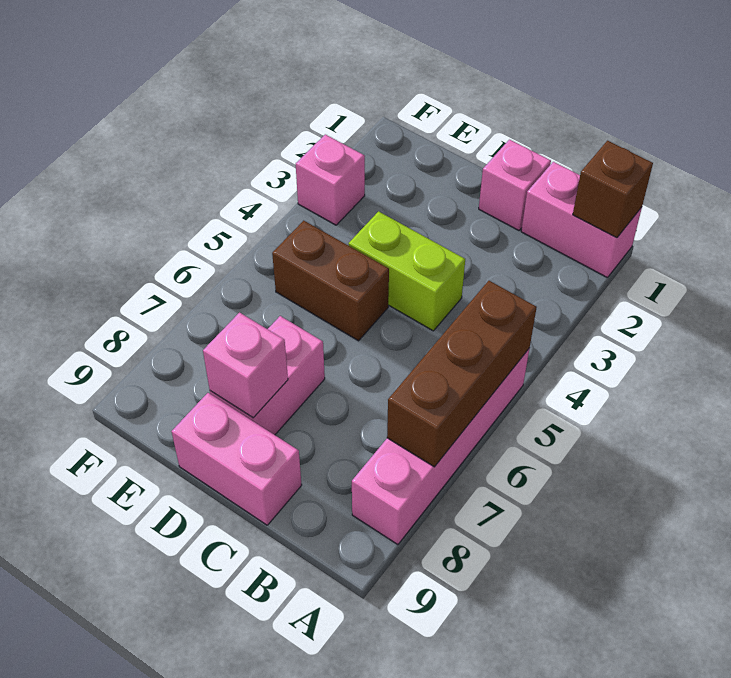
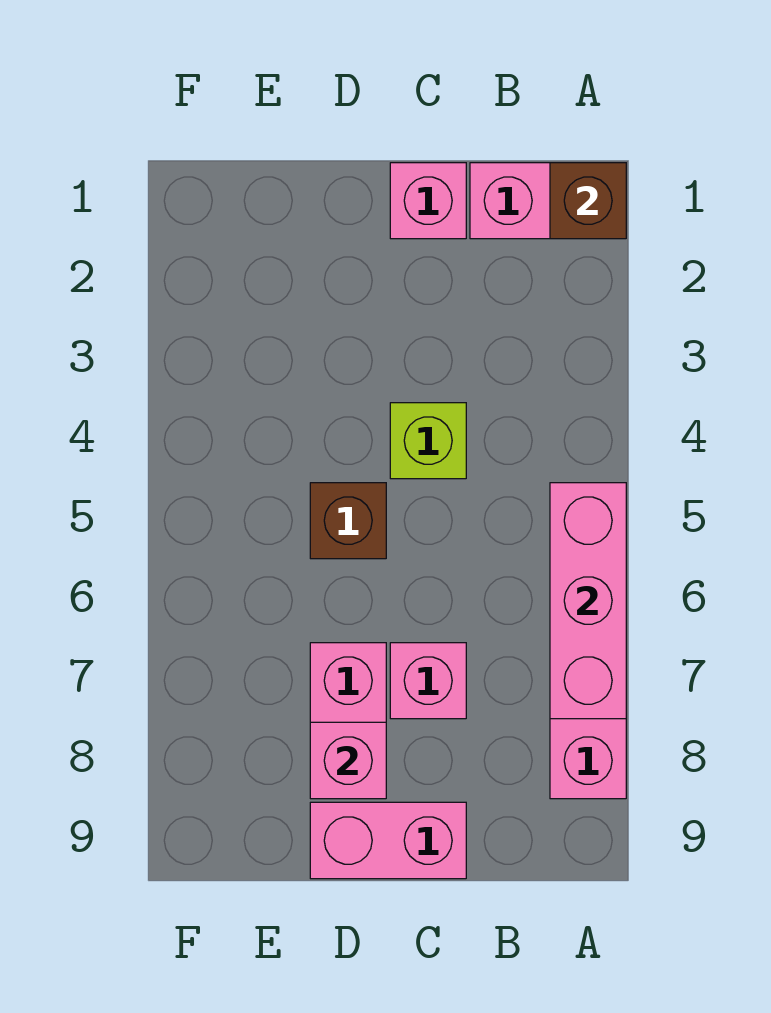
brown brick A5:A7 level 2 -> pink brick A5:A7 level 2
lime brick C4:D4 level 1 -> lime brick C4 level 1
brown brick D5:E5 level 1 -> brown brick D5 level 1
pink brick F3 level 1 -> pink brick C7 level 1

